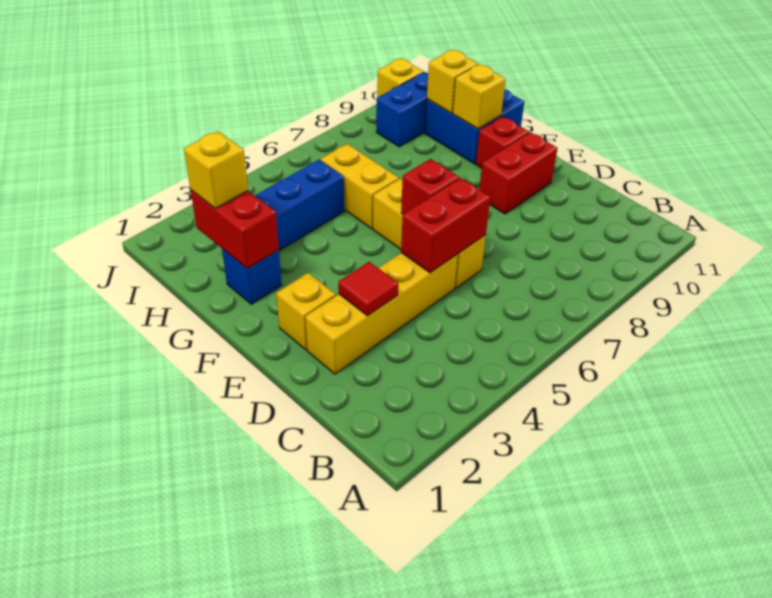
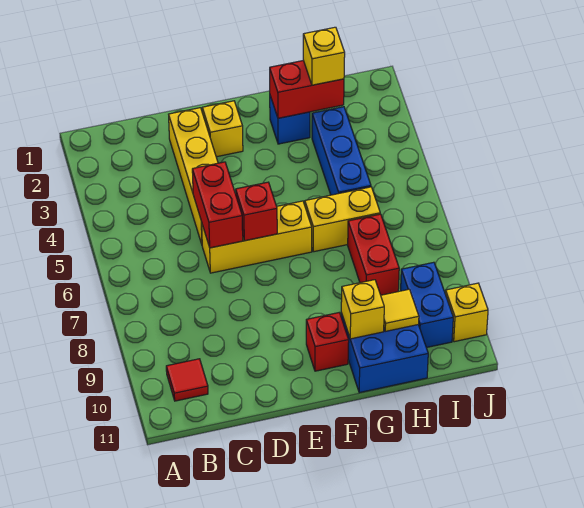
red tile D3 level 2 -> red tile B10 level 1
red brick E9:E10 level 1 -> red brick H7:H8 level 1
yellow brick H10 level 2 -> yellow tile H10 level 2

